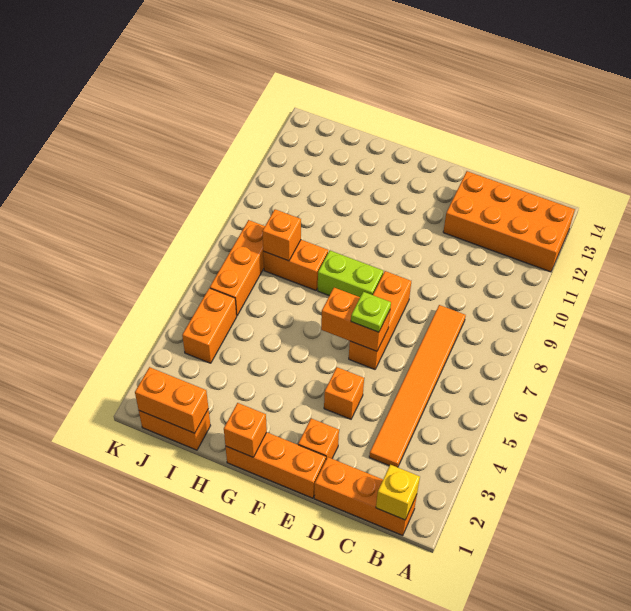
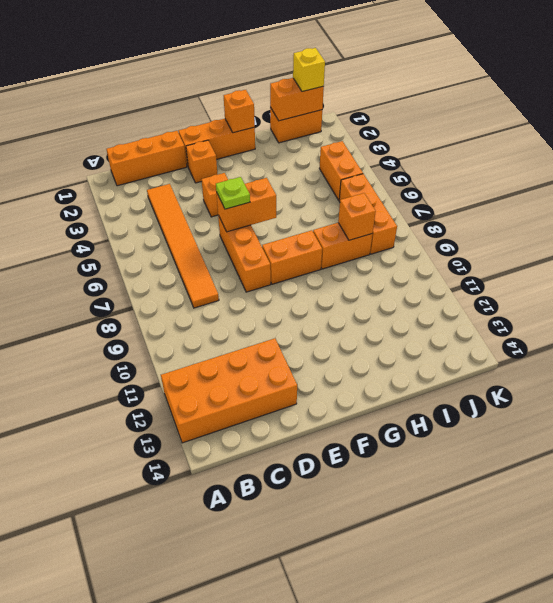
yellow brick B1 level 2 -> yellow brick J1 level 3
lime brick F8:G8 level 1 -> orange brick F8:G8 level 1

